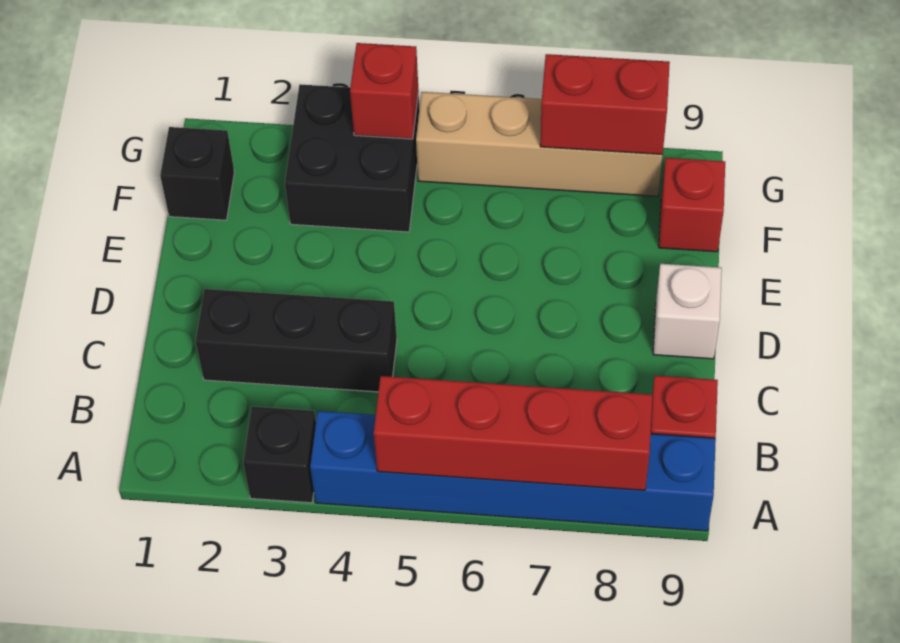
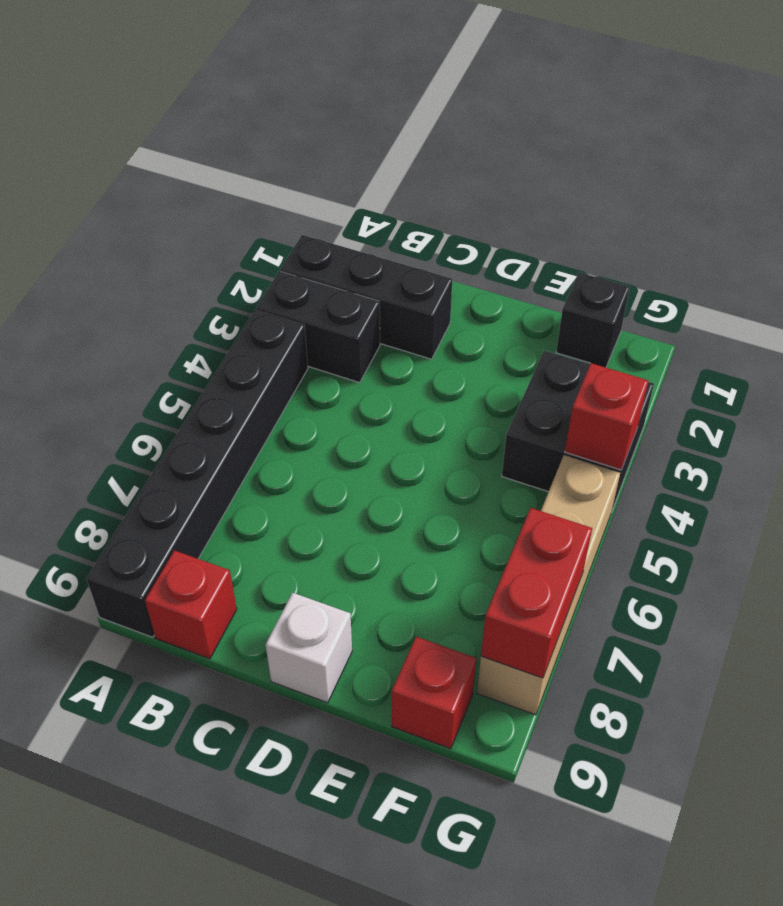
black brick A3 level 1 -> black brick A3:B3 level 1
blue brick A4:A9 level 1 -> black brick A4:A9 level 1
red brick A5:A8 level 2 -> none
black brick C2:C4 level 1 -> black brick A2:C2 level 1

